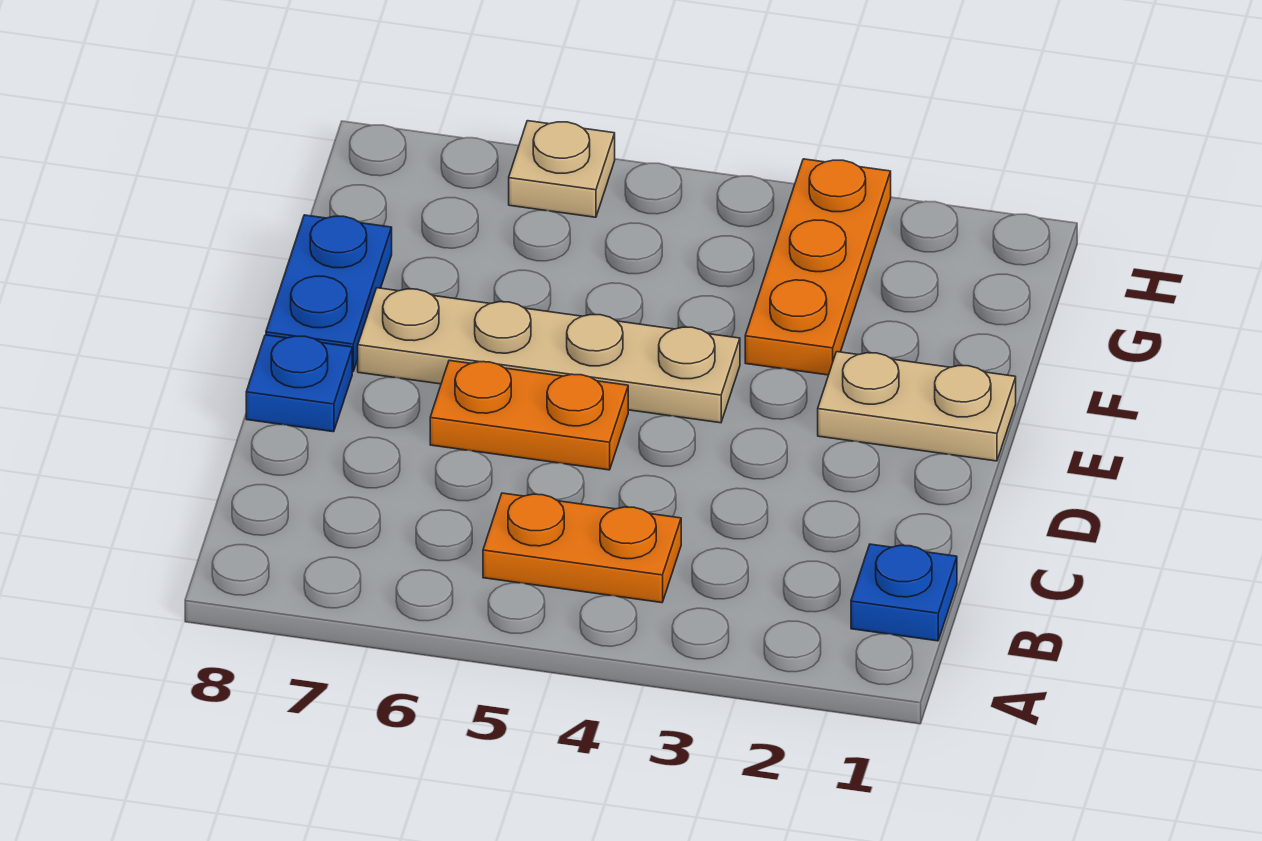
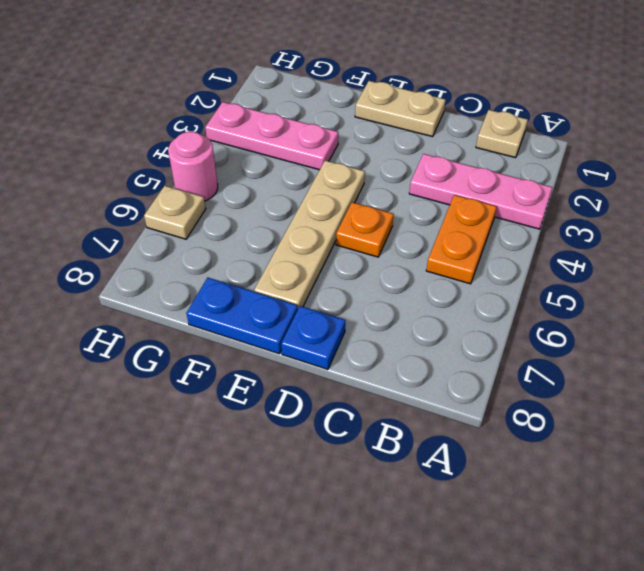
none -> pink plate A3:C3 level 1
blue plate B1 level 1 -> tan plate B1 level 1
orange plate D5:D6 level 1 -> orange plate D5 level 1
tan plate E1:E2 level 1 -> tan plate D1:E1 level 1
orange plate F3:H3 level 1 -> pink plate F3:H3 level 1
none -> pink round brick H5 level 1

